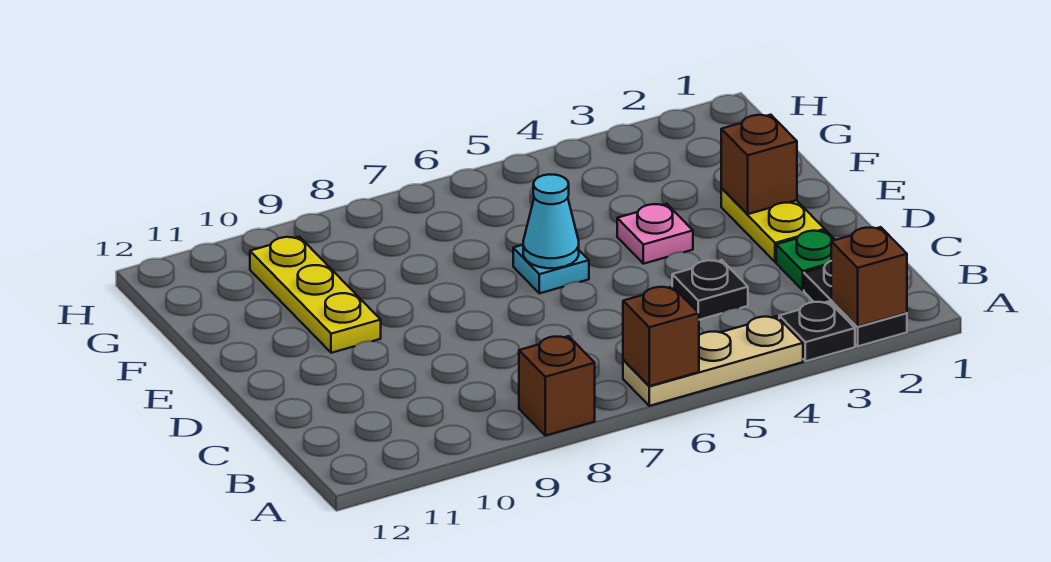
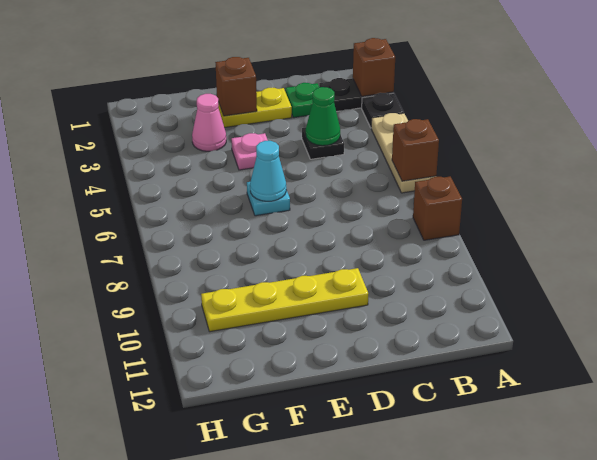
none -> green cone C4 level 2
yellow plate E10:G10 level 1 -> yellow plate D10:G10 level 1
none -> pink cone F3 level 1

